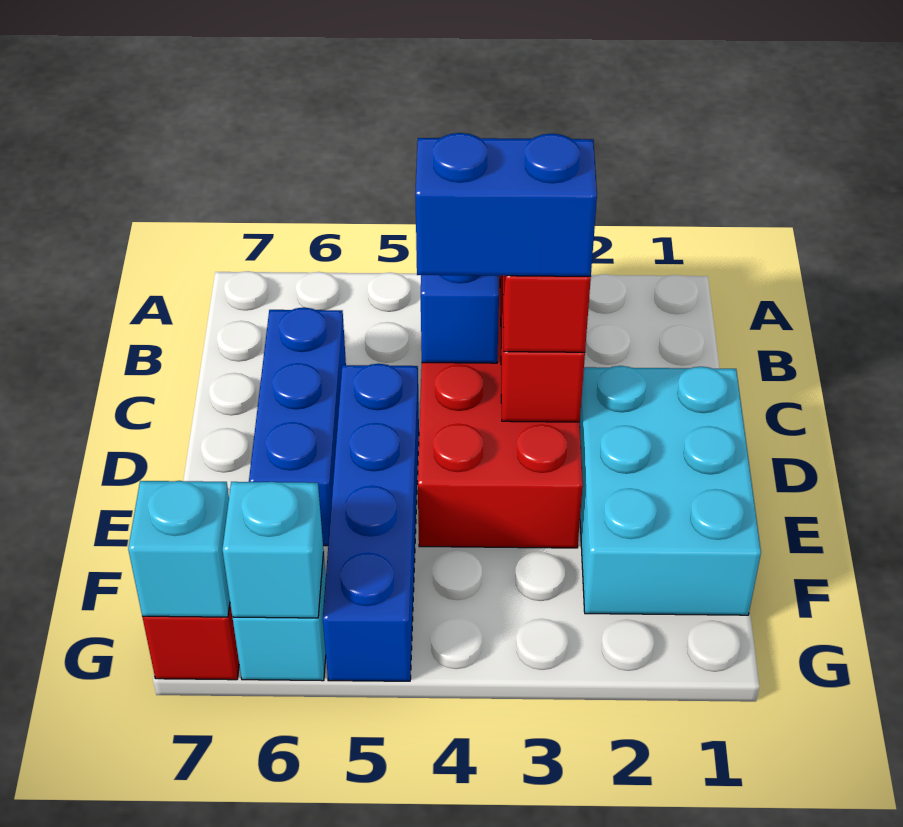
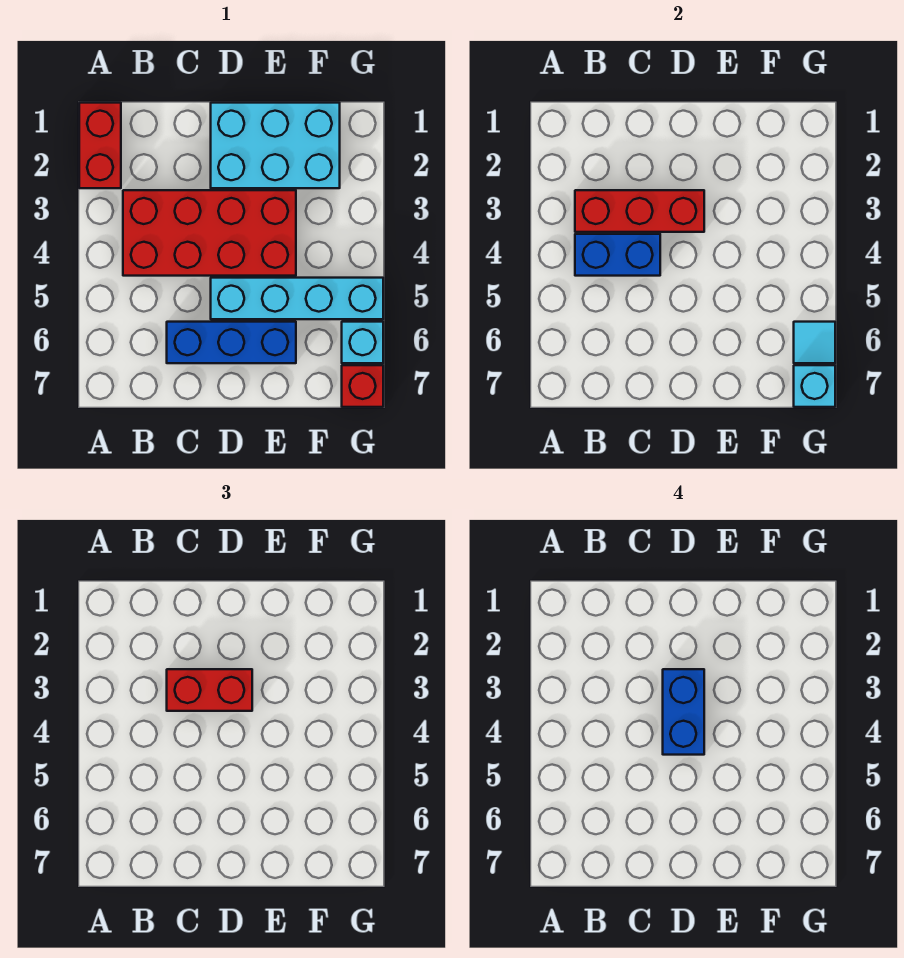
none -> red brick A1:A2 level 1
blue brick D5:G5 level 1 -> cyan brick D5:G5 level 1
cyan brick G6 level 2 -> cyan tile G6 level 2

